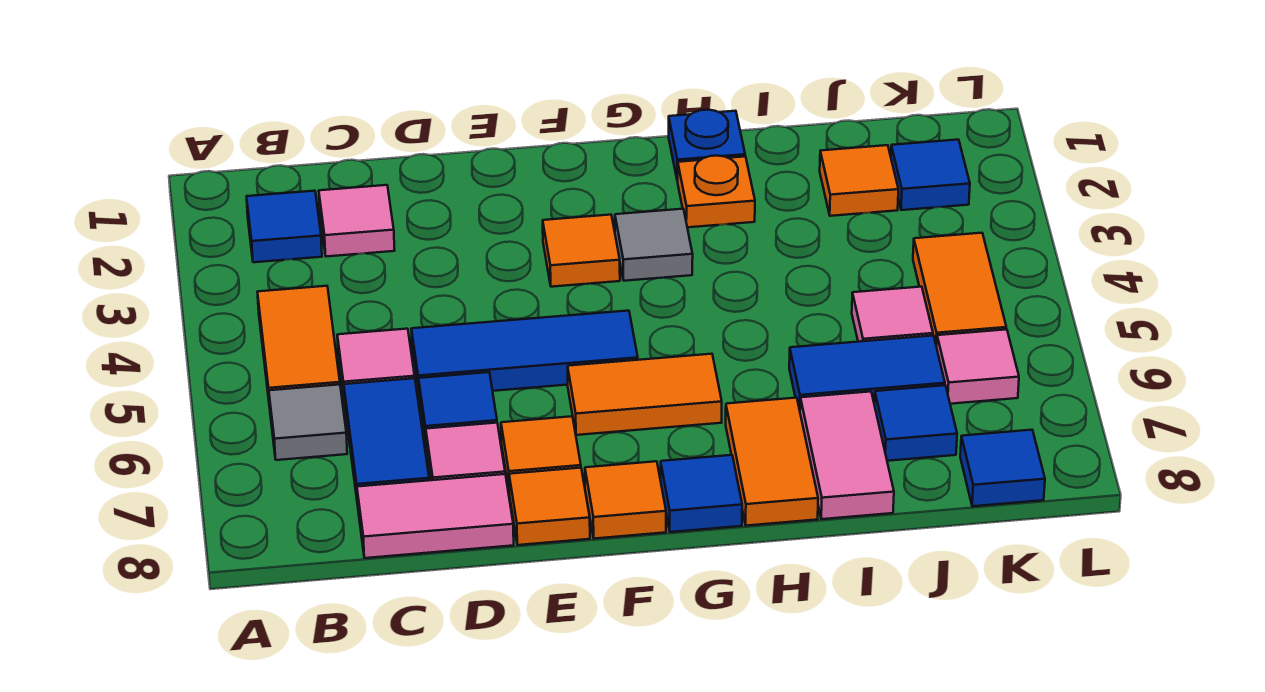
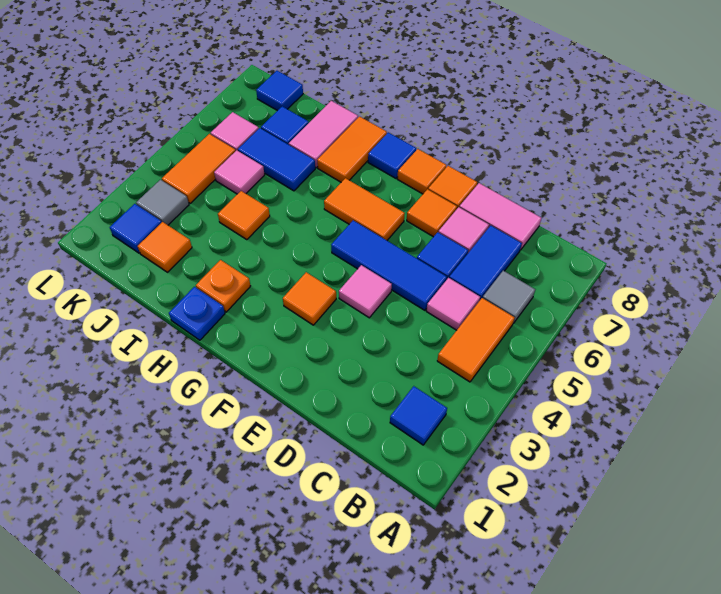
pink tile C2 level 1 -> pink tile E4 level 1
grey tile G3 level 1 -> grey tile K3 level 1
none -> orange tile I4 level 1

